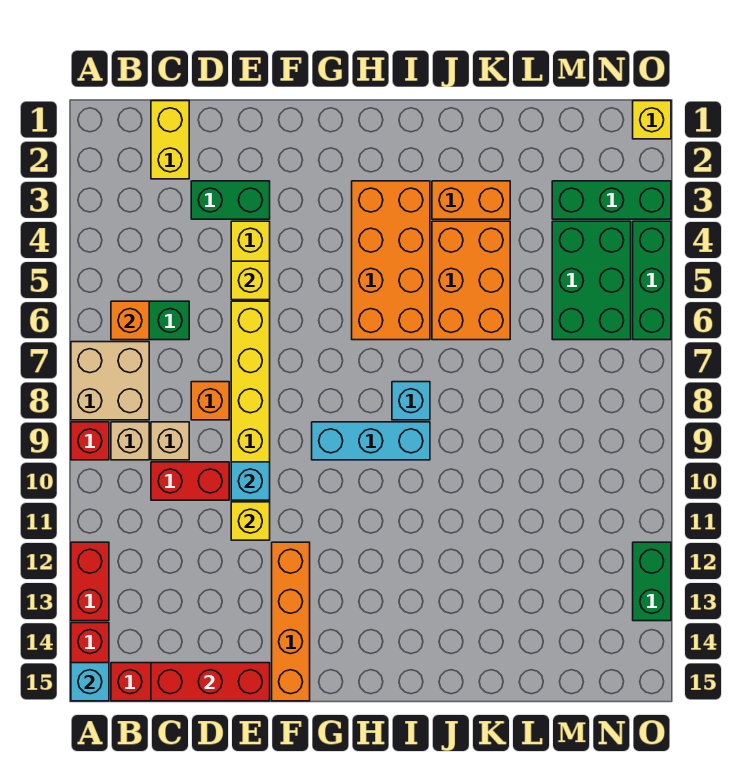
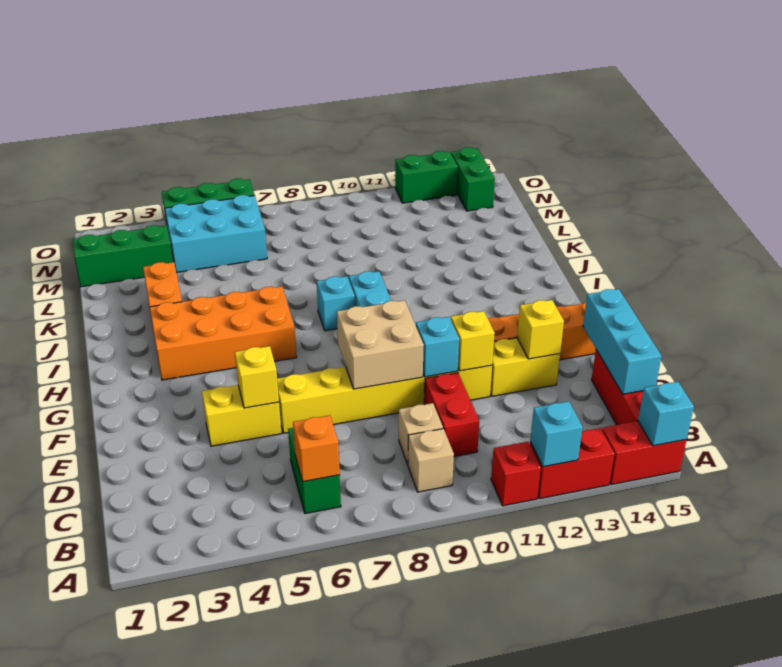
tan brick A7:B8 level 1 -> tan brick E8:F9 level 2
red brick A9 level 1 -> red brick A11 level 1
none -> cyan brick A12 level 2
yellow brick C1:C2 level 1 -> yellow brick E12:E13 level 1
red brick C15:E15 level 2 -> cyan brick C15:E15 level 2
green brick D3:E3 level 1 -> green brick N14:O14 level 1
orange brick D8 level 1 -> none
orange brick J4:K6 level 1 -> none
green brick M3:O3 level 1 -> green brick M1:M3 level 1
green brick M4:N6 level 1 -> cyan brick M4:N6 level 1
yellow brick O1 level 1 -> yellow brick E13 level 2

